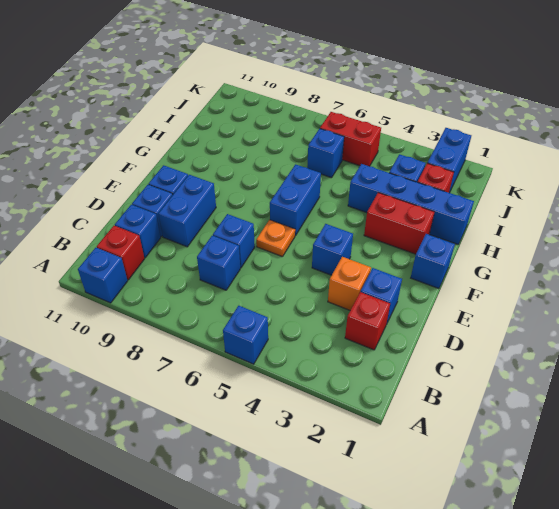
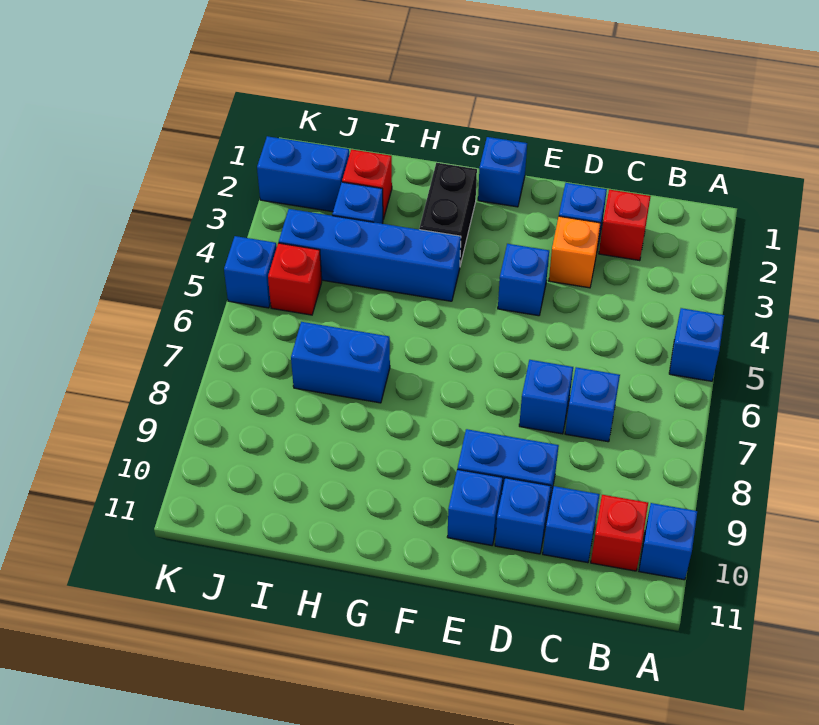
orange plate E6 level 1 -> none
blue brick F6:G6 level 1 -> blue brick H7:I7 level 1
red brick G2:G3 level 1 -> black brick G2:G3 level 1
blue brick H1:H4 level 1 -> blue brick G4:J4 level 1
blue brick I6 level 1 -> blue brick K5 level 1
red brick J5:J6 level 1 -> red brick J5 level 1

